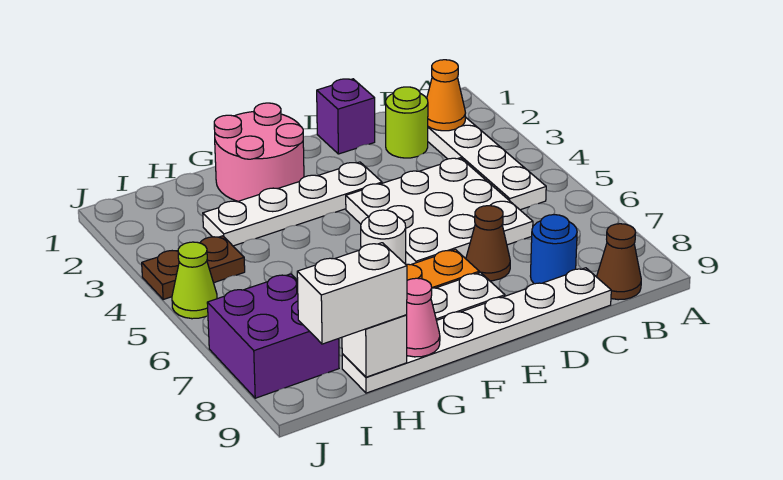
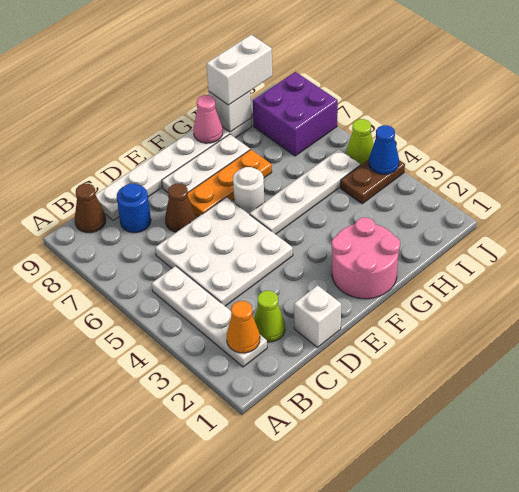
lime round brick C2 level 1 -> lime cone C2 level 1
purple brick D1 level 1 -> white brick D1 level 1
white plate E3:H3 level 1 -> white plate F5:I5 level 1
none -> blue cone J4 level 2

